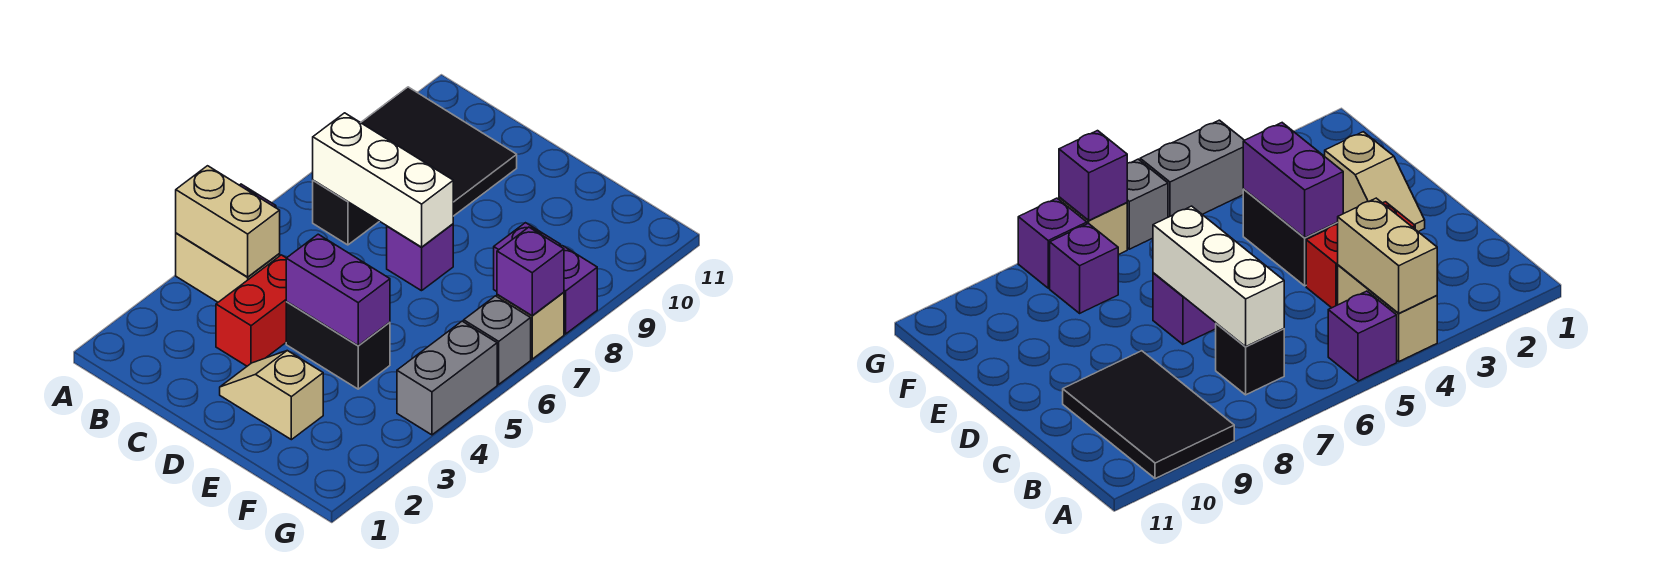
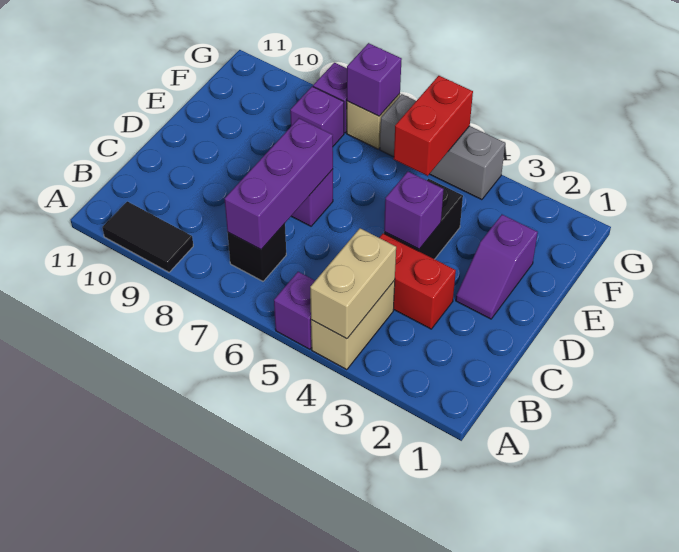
black tile A9:C10 level 1 -> black tile A9:A10 level 1
white brick B7:D7 level 2 -> purple brick B7:D7 level 2
tan slope D2:E2 level 1 top E -> purple slope D2:E2 level 1 top E
purple brick D4:E4 level 2 -> purple brick D4 level 2
none -> red brick F5:G5 level 2

